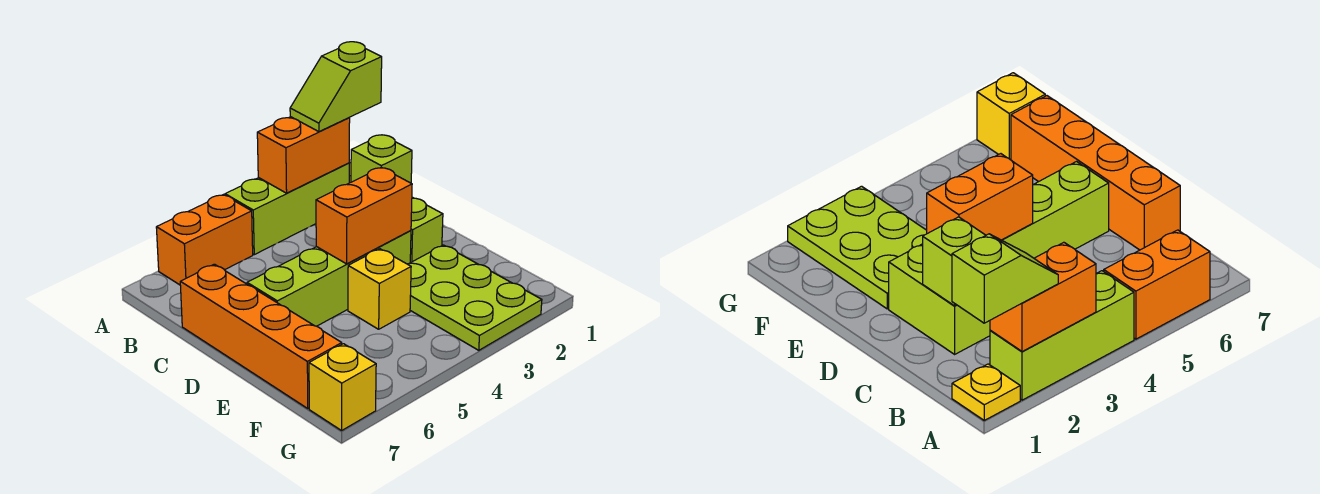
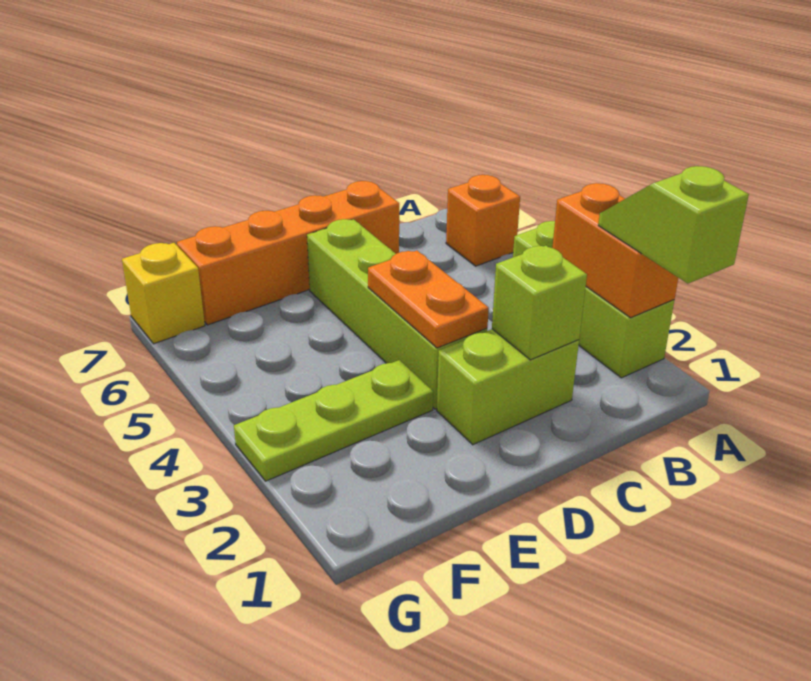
yellow plate A1 level 1 -> none
orange brick A5:A6 level 1 -> orange brick A6 level 1
orange brick D3:D4 level 2 -> orange plate D3:D4 level 2
lime plate E2:G3 level 1 -> lime plate E3:G3 level 1
yellow brick E4 level 1 -> none

